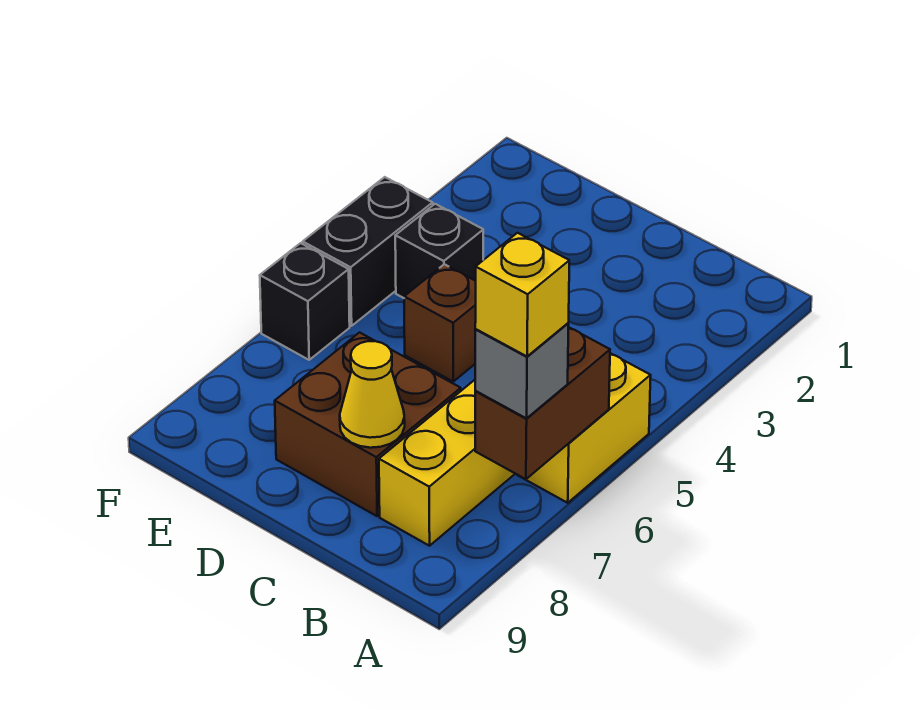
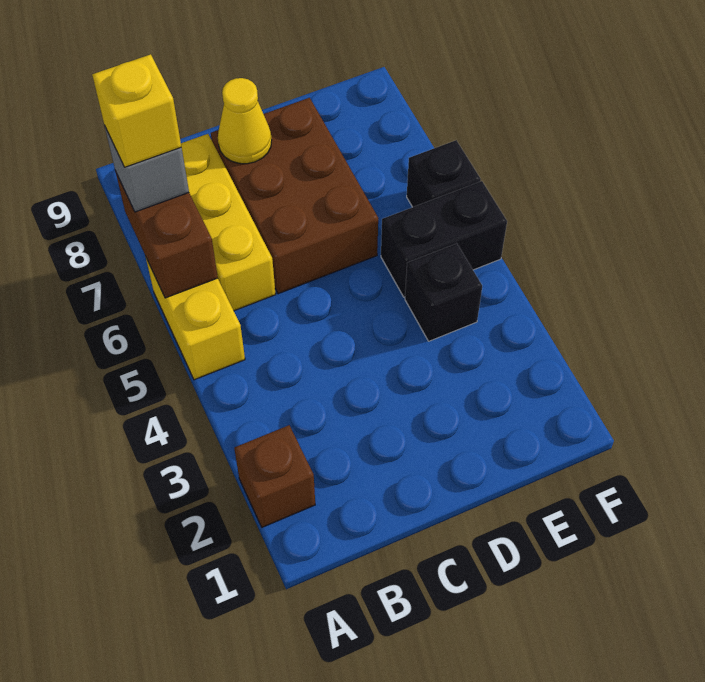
brown brick C7:D8 level 1 -> brown brick C6:D8 level 1
brown brick D5 level 1 -> brown brick A2 level 1
black brick F4:F5 level 1 -> black brick E5:F5 level 1

